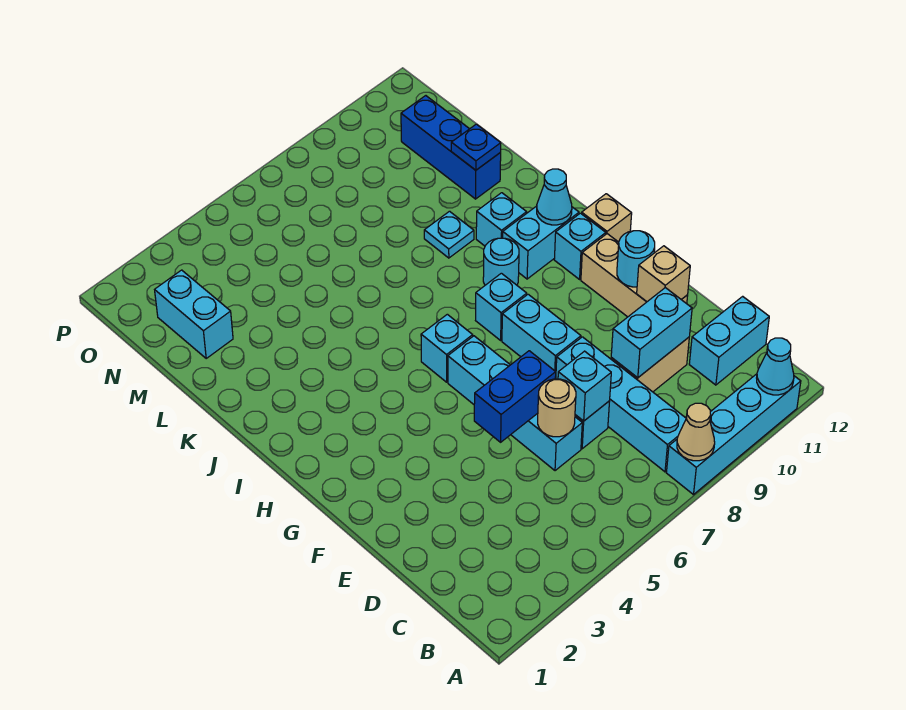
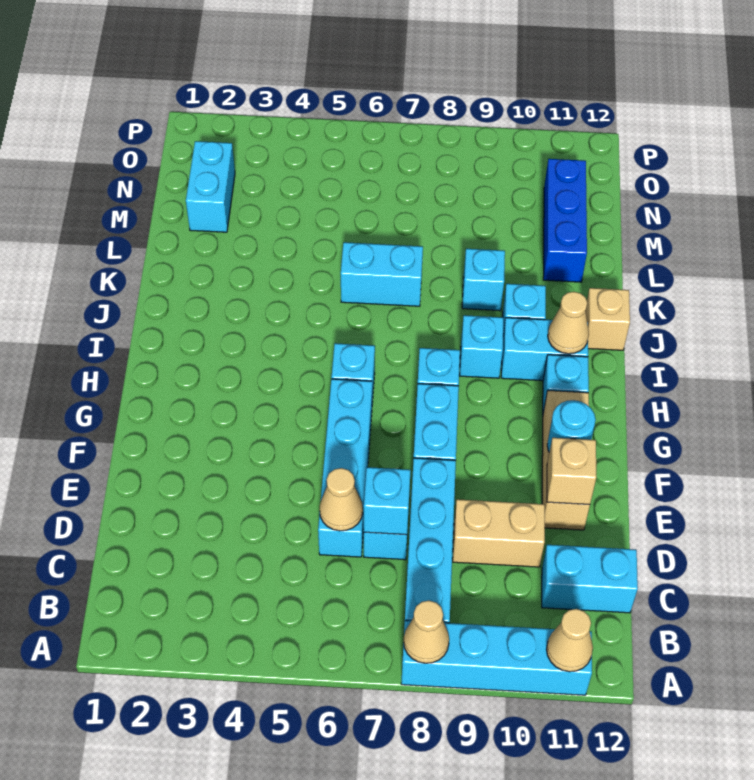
cyan cone A11 level 2 -> tan cone A11 level 2
tan round brick D6 level 2 -> tan cone D6 level 2
cyan brick D9:D10 level 2 -> cyan brick K6:K7 level 1
blue brick E5:E6 level 2 -> none
tan brick H12 level 1 -> tan brick J12 level 1
cyan round brick I9 level 1 -> cyan brick I9 level 1
cyan cone I11 level 2 -> tan cone I11 level 2
cyan plate K9 level 1 -> cyan brick K9 level 1
blue plate L11 level 2 -> none

